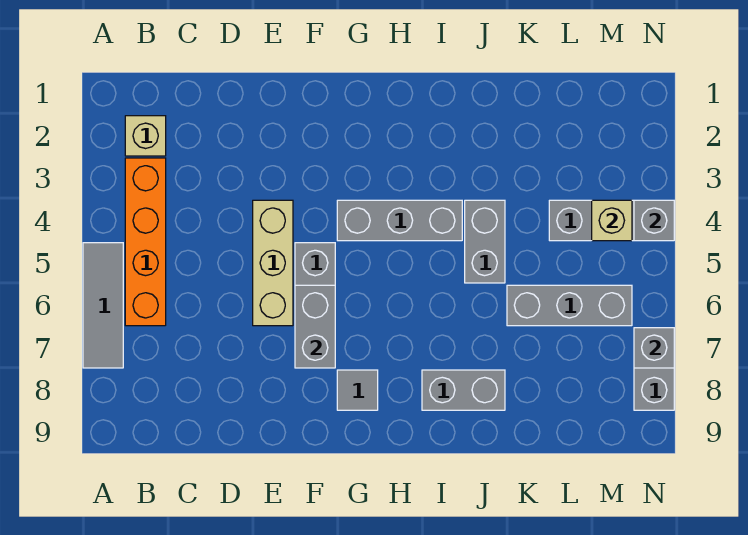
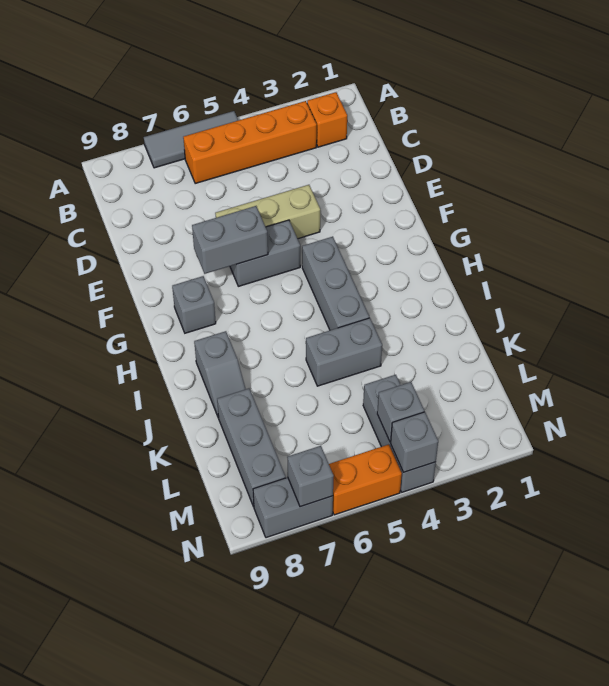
tan brick B2 level 1 -> orange brick B2 level 1
grey tile G8 level 1 -> grey brick G8 level 1
grey brick I8:J8 level 1 -> grey slope I8:J8 level 1 top I
grey brick K6:M6 level 1 -> grey brick K8:M8 level 1
tan brick M4 level 2 -> grey brick M4 level 2
none -> orange brick N5:N6 level 1

